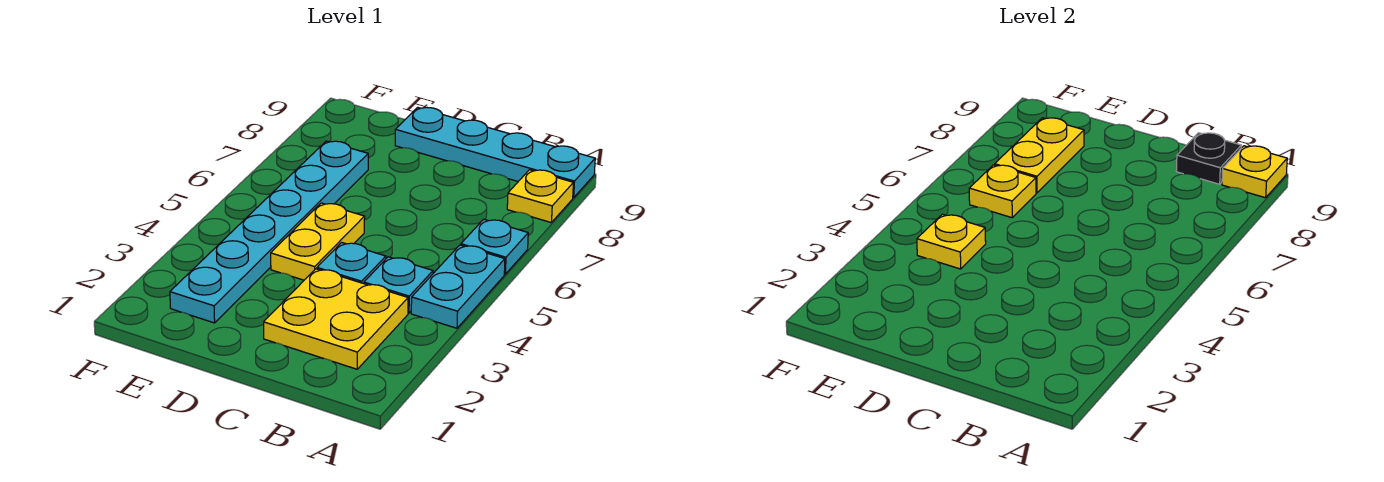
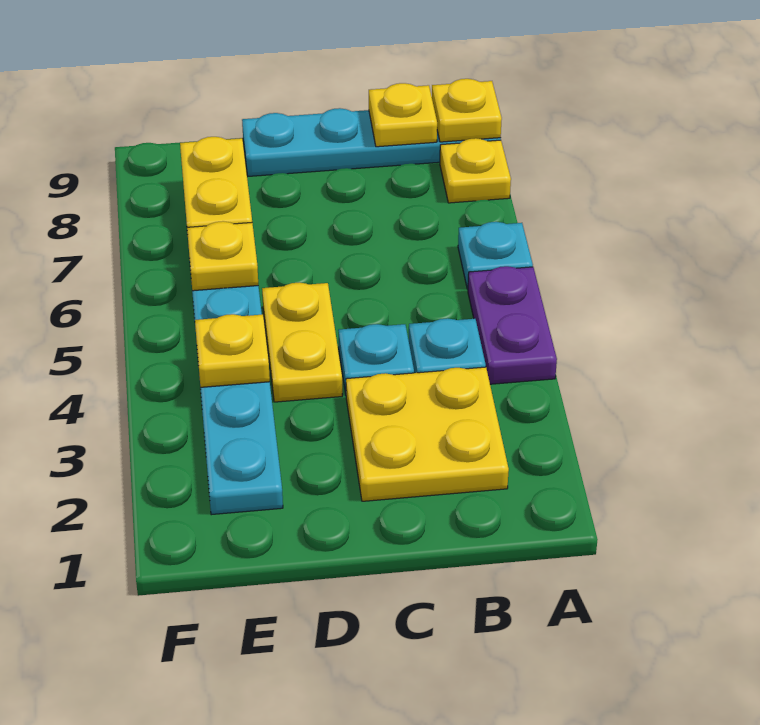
cyan plate A4:A5 level 1 -> purple plate A4:A5 level 1
black plate B9 level 2 -> yellow plate B9 level 2

